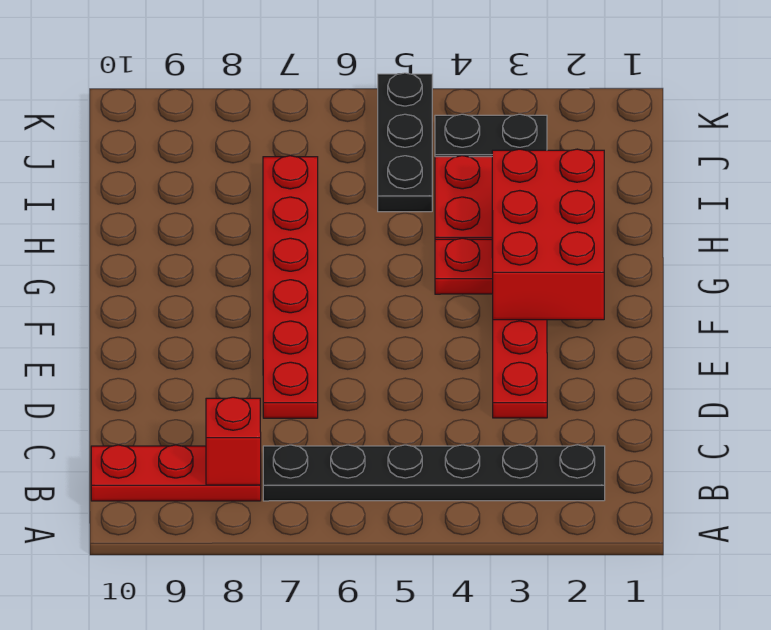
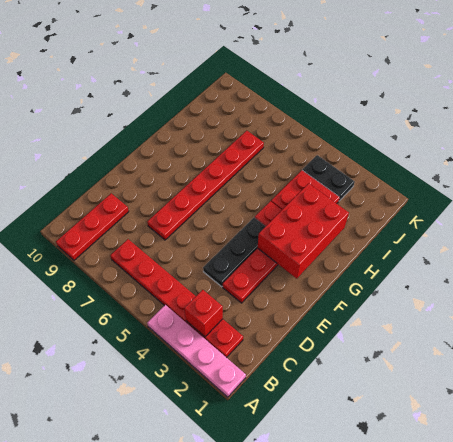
none -> pink plate A1:A4 level 1
black plate B2:B7 level 1 -> red plate B2:B7 level 1
red plate B8:B10 level 1 -> red plate A9:C9 level 1
red brick B8 level 2 -> red brick B3 level 2
black plate I5:K5 level 1 -> black plate D4:F4 level 1

